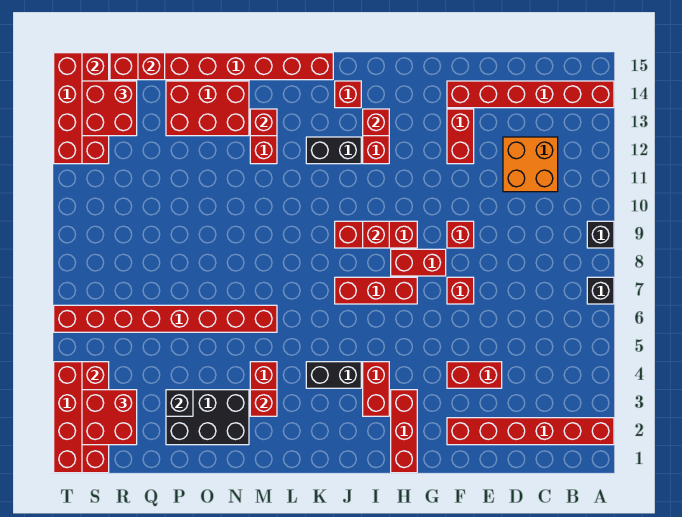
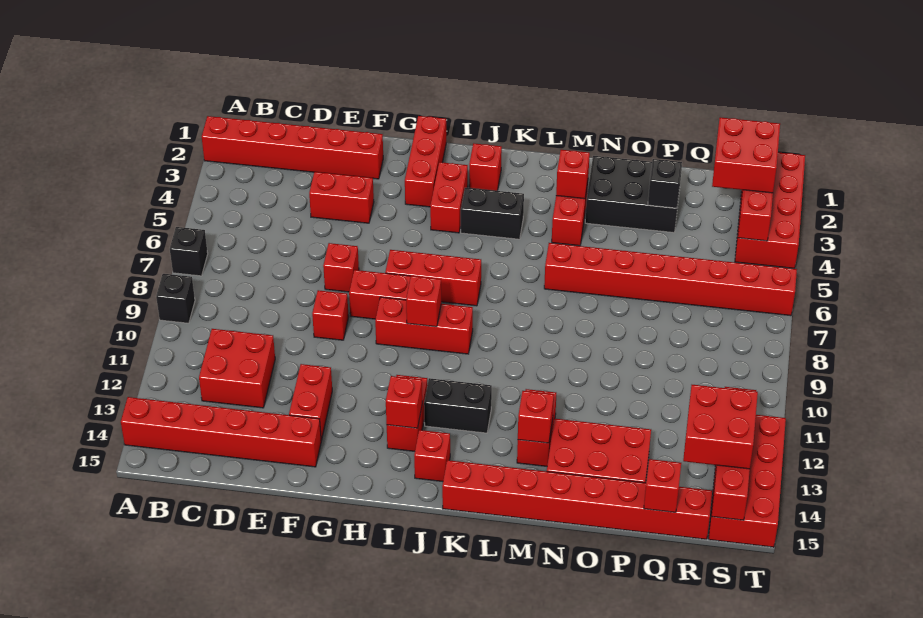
orange brick C11:D12 level 1 -> red brick C11:D12 level 1
none -> red brick J2 level 1

